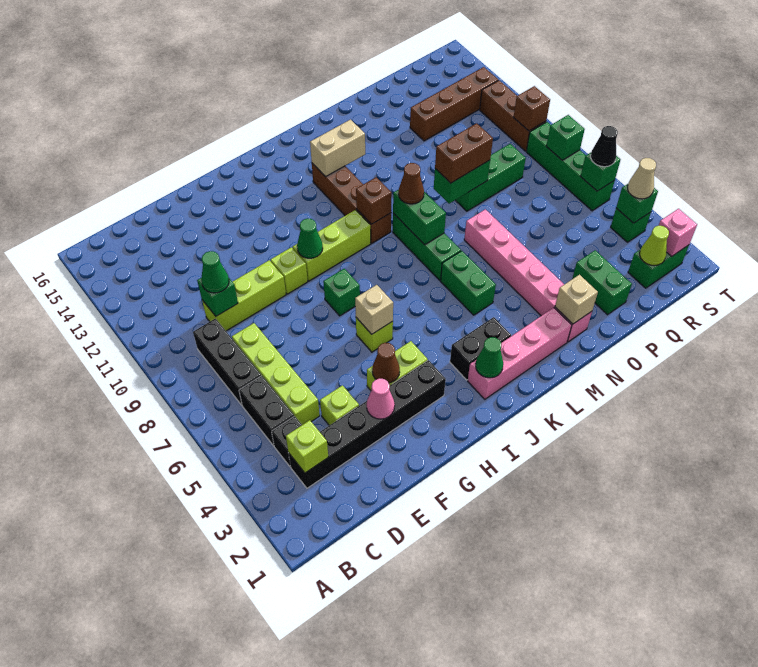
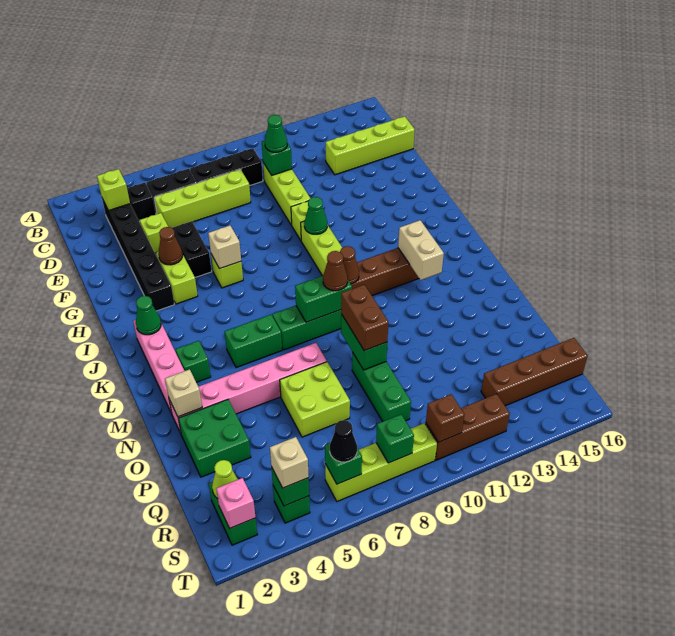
none -> lime brick D13:D16 level 1
pink cone F3 level 2 -> none
green brick H8 level 1 -> green brick L3 level 1
black brick J3:K3 level 1 -> black brick F5:G5 level 1
brown brick K10 level 2 -> brown cone K10 level 2
none -> lime brick O6:P7 level 1
green brick P2:P3 level 1 -> green brick O2:P3 level 1
brown brick P13:S13 level 1 -> brown brick R13:R16 level 1
tan cone S4 level 3 -> tan brick S4 level 3
green brick S6:S9 level 1 -> lime brick S6:S9 level 1

